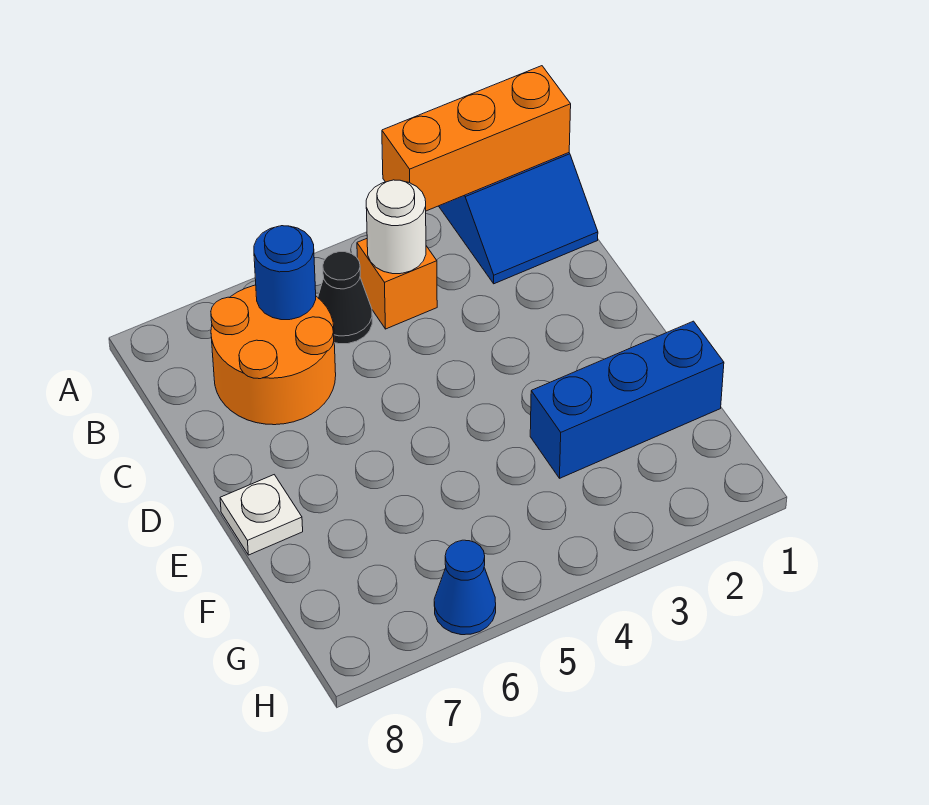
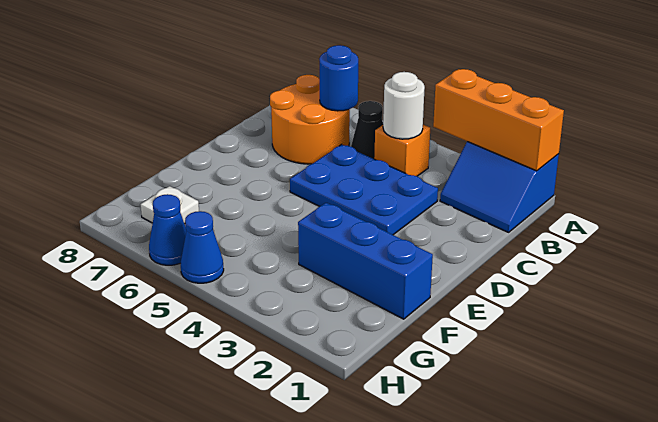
none -> blue plate C3:D5 level 1
white plate E8 level 1 -> white plate G7 level 1
none -> blue cone H5 level 1

